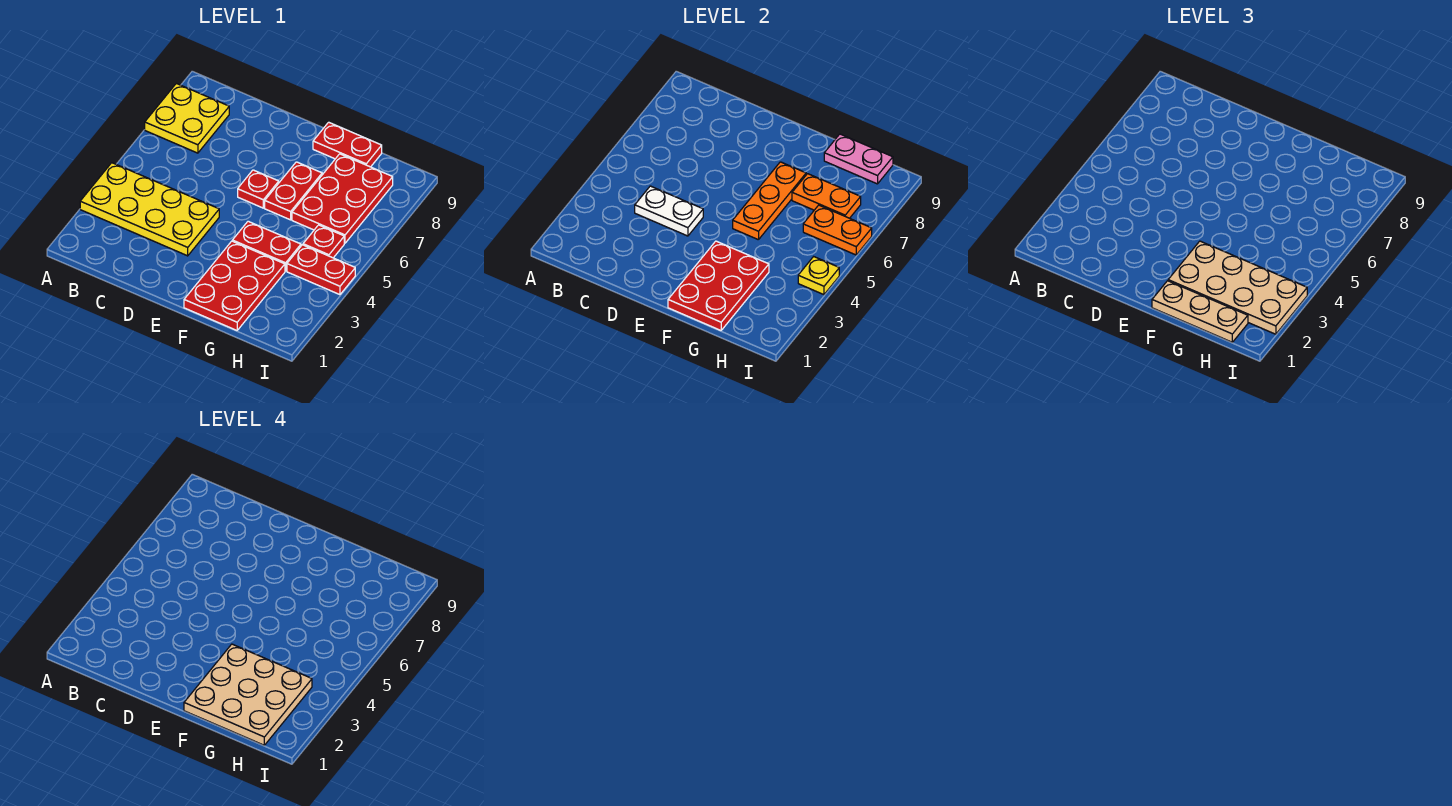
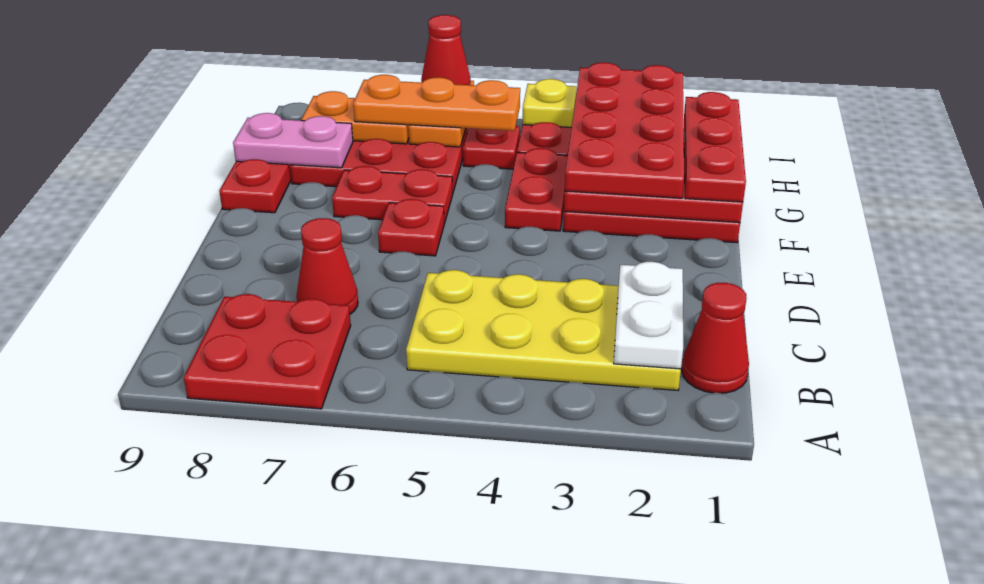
yellow plate A3:D4 level 1 -> yellow plate B2:C5 level 1
yellow plate A7:B8 level 1 -> red plate A7:B8 level 1
none -> red cone B1 level 1
white plate C4:D4 level 2 -> white plate B2:C2 level 2
none -> red cone C7 level 1
tan plate F1:H1 level 3 -> red plate F1:H1 level 3
tan plate F1:H3 level 4 -> none
tan plate F2:I3 level 3 -> red plate F2:I3 level 3
orange plate F5:F7 level 2 -> orange plate H5:H7 level 3
orange plate G7:H7 level 2 -> orange plate H7:H8 level 2
pink plate G9:H9 level 2 -> pink plate G8:G9 level 2
none -> red cone I6 level 3

